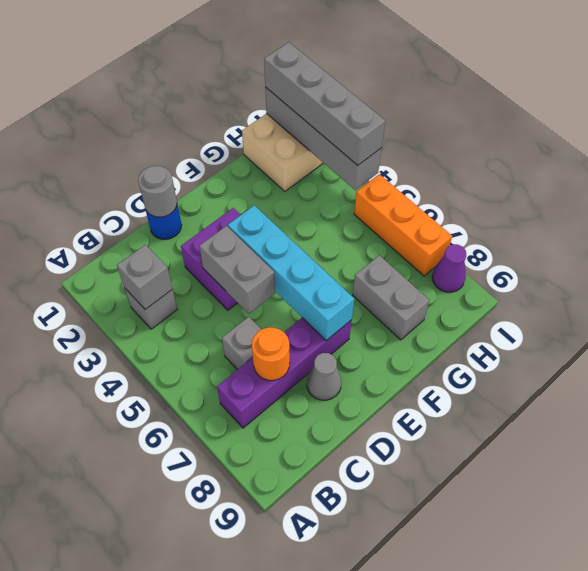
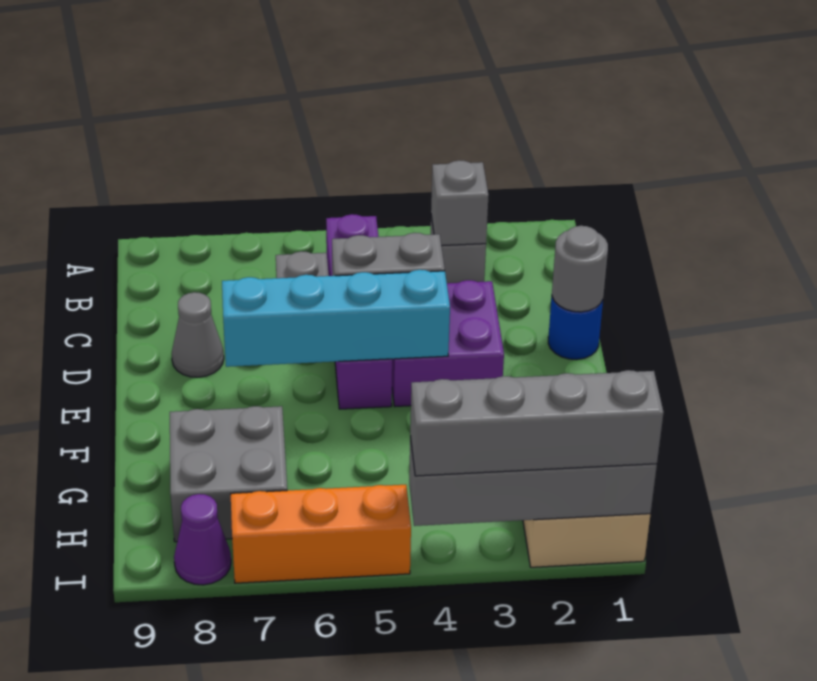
purple brick B7:E7 level 1 -> purple brick B5:E5 level 1
orange round brick C7 level 2 -> none
grey brick G7:G8 level 1 -> grey brick G7:H8 level 1

